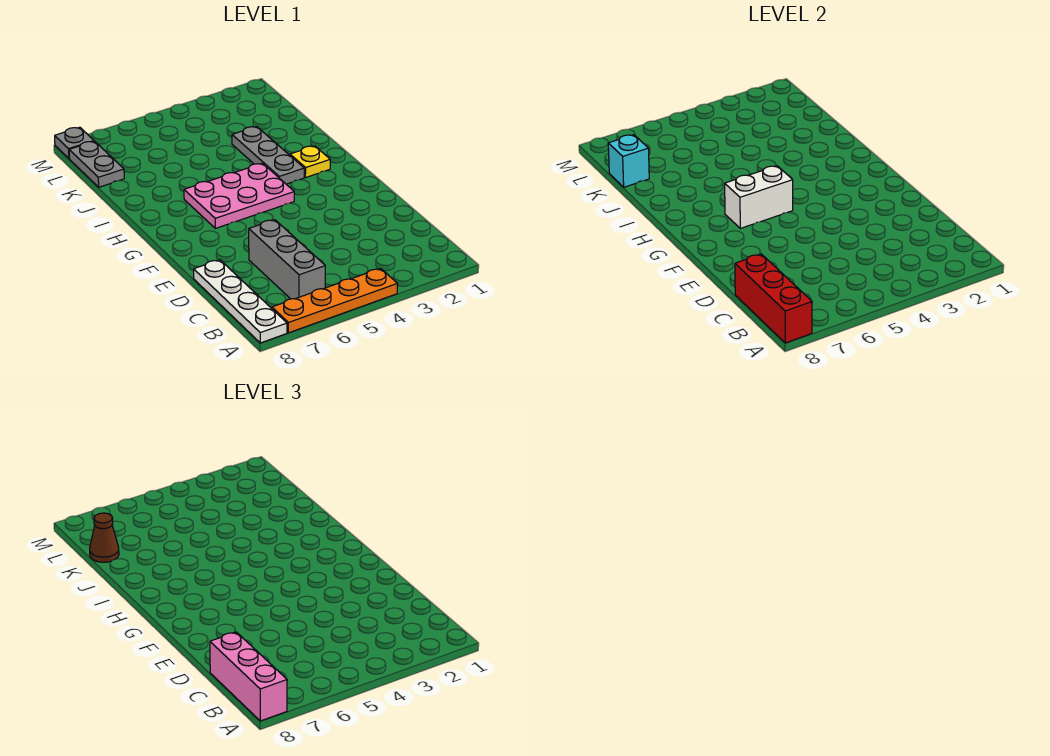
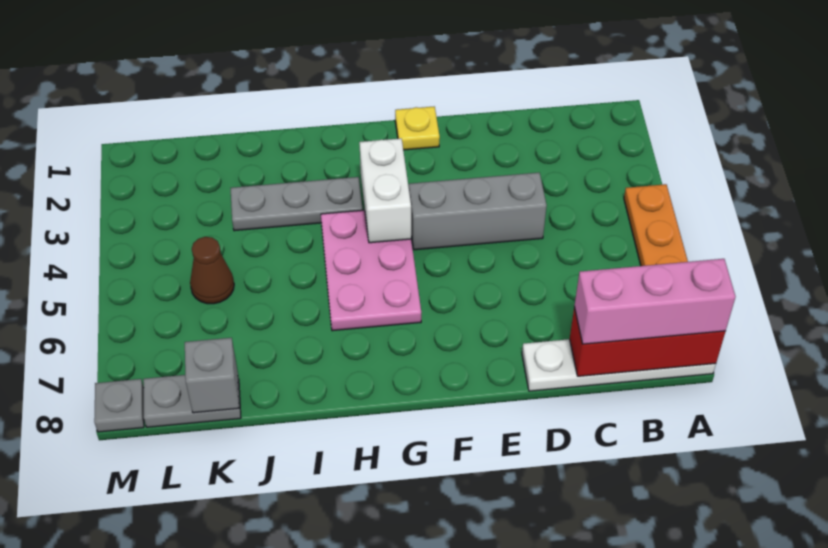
grey brick B6:D6 level 1 -> grey brick D4:F4 level 1
white brick G5:G6 level 2 -> white brick G3:G4 level 2
yellow plate H2 level 1 -> yellow plate F1 level 1
cyan brick K8 level 2 -> grey brick K8 level 2
brown cone K8 level 3 -> brown cone K5 level 1

